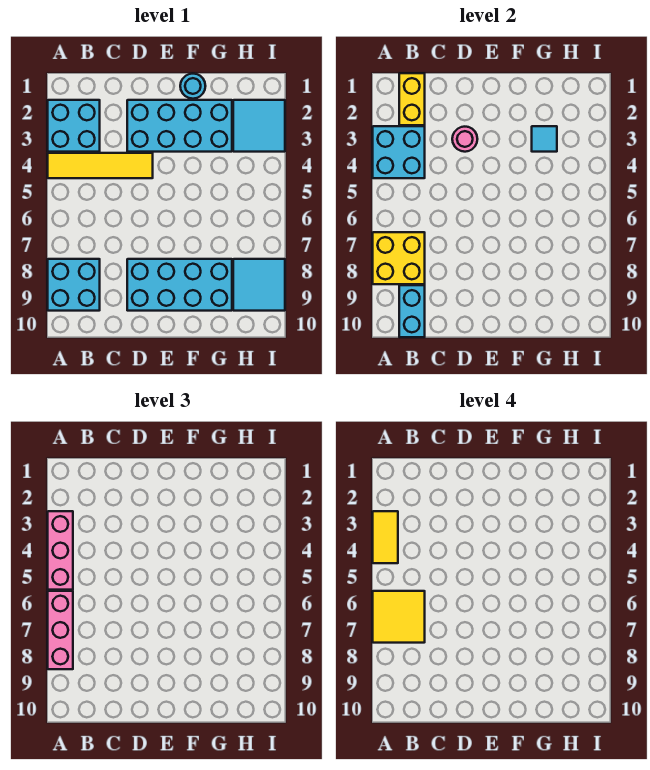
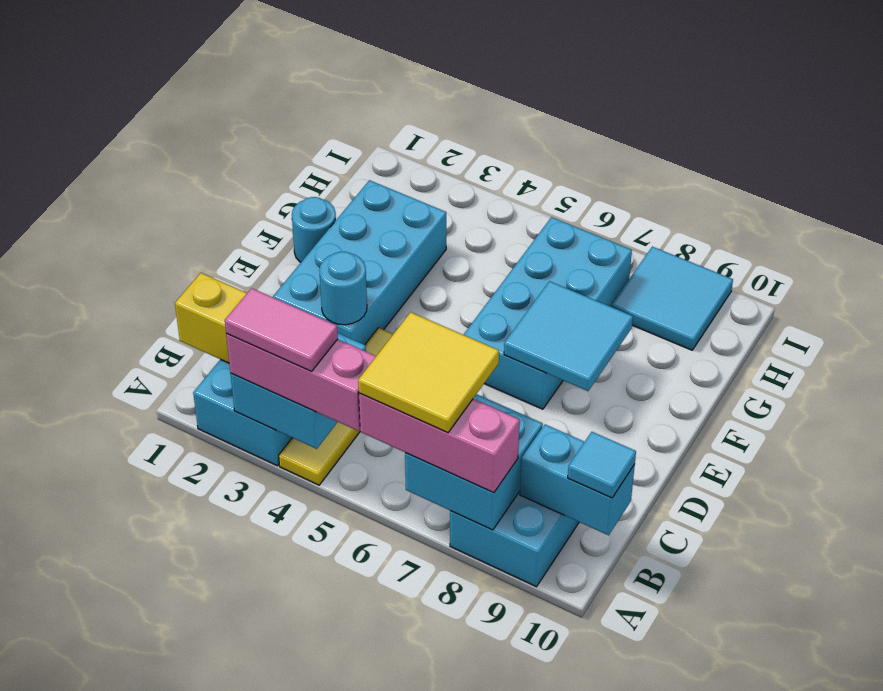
yellow tile A3:A4 level 4 -> pink tile A3:A4 level 4
yellow brick A7:B8 level 2 -> cyan brick A7:B8 level 2
pink round brick D3 level 2 -> cyan round brick D3 level 2
cyan brick D8:G9 level 1 -> cyan brick E6:H7 level 1
cyan tile G3 level 2 -> cyan tile B10 level 3
cyan tile H2:I3 level 1 -> cyan tile E7:F8 level 2

